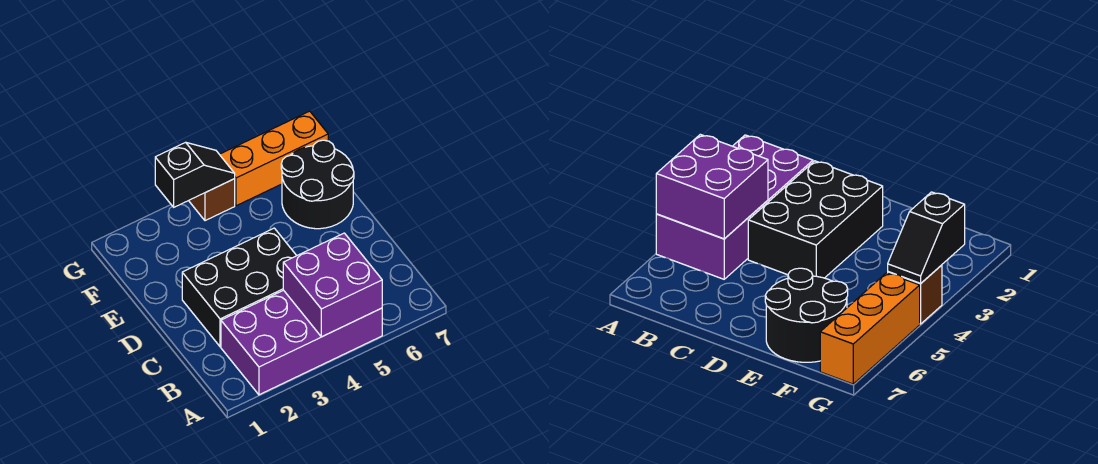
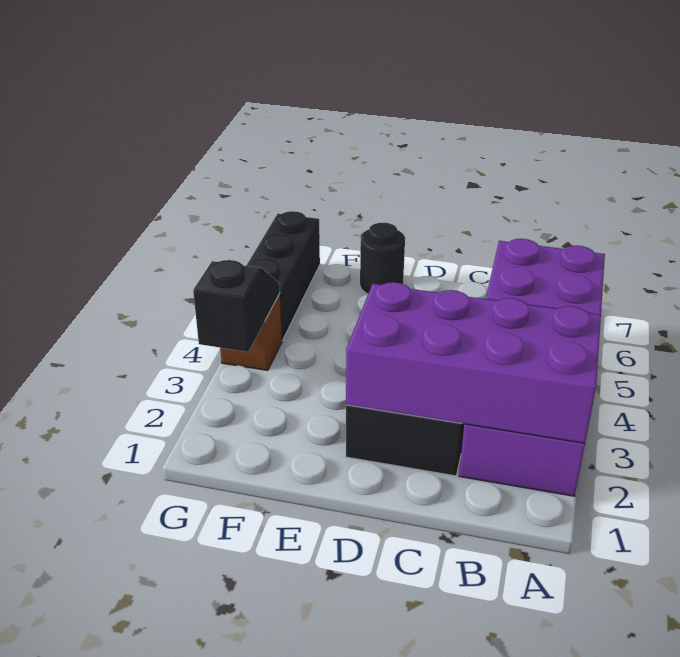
none -> purple brick A2:D3 level 2
black round brick E6:F7 level 1 -> black round brick E7 level 1
orange brick G5:G7 level 1 -> black brick G5:G7 level 1

